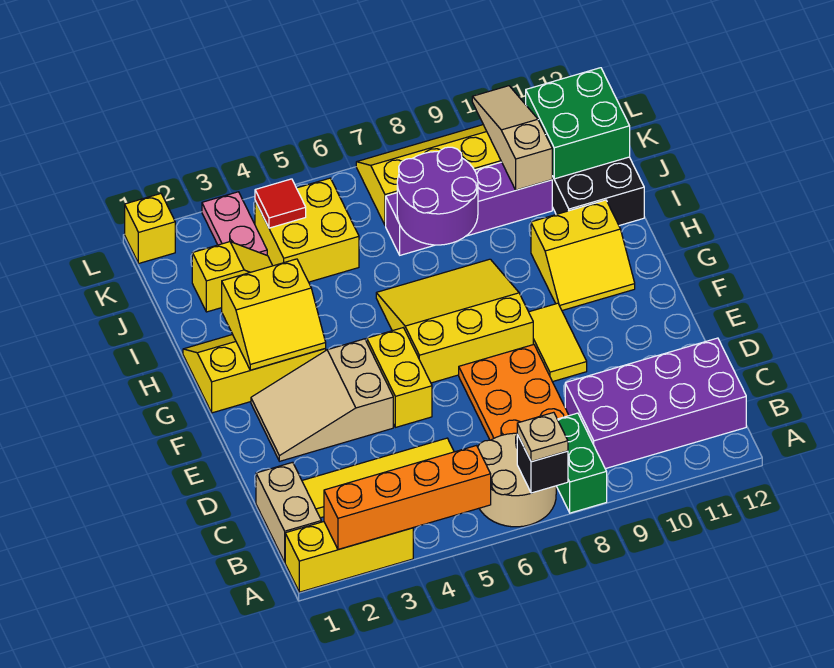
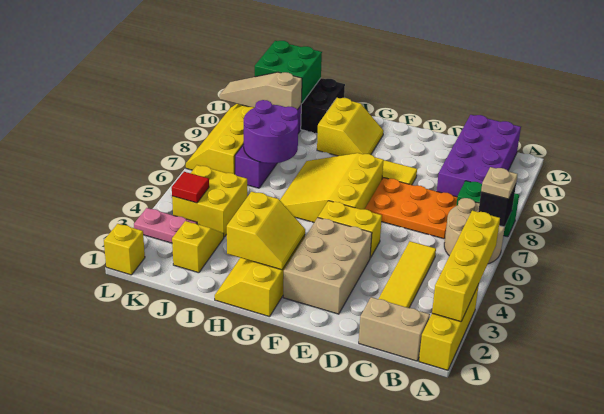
orange brick A2:A5 level 2 -> yellow brick A2:A5 level 2
tan slope E2:F4 level 1 top 4 -> tan brick E2:F4 level 1

